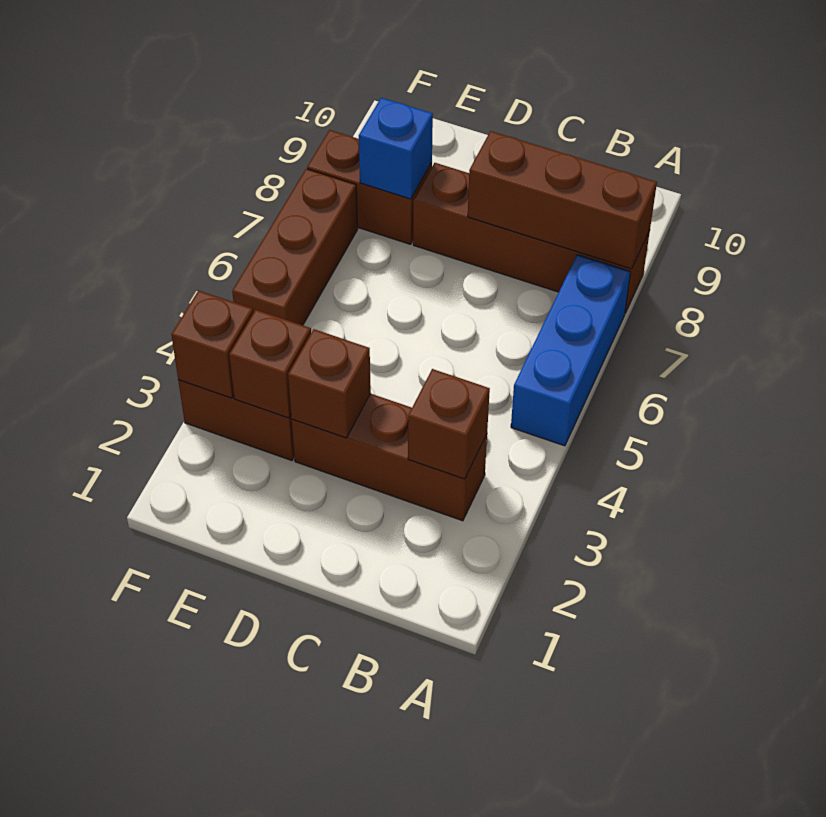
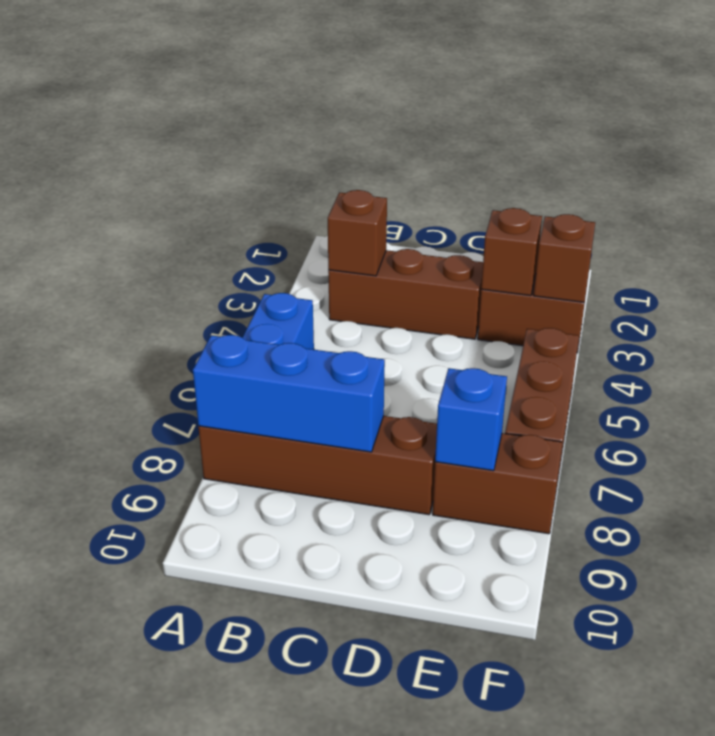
brown brick A8:C8 level 2 -> blue brick A8:C8 level 2
brown brick D3 level 2 -> none

